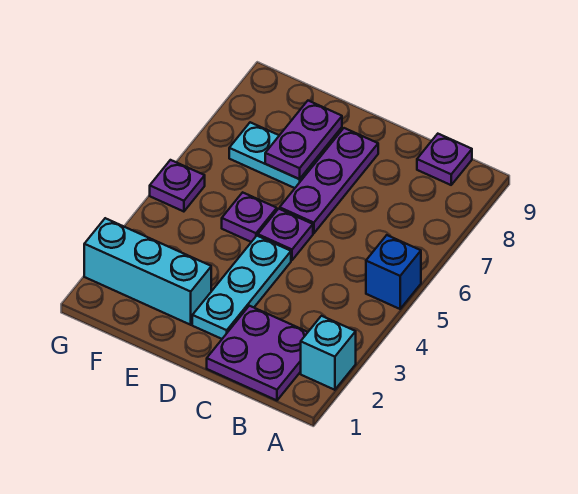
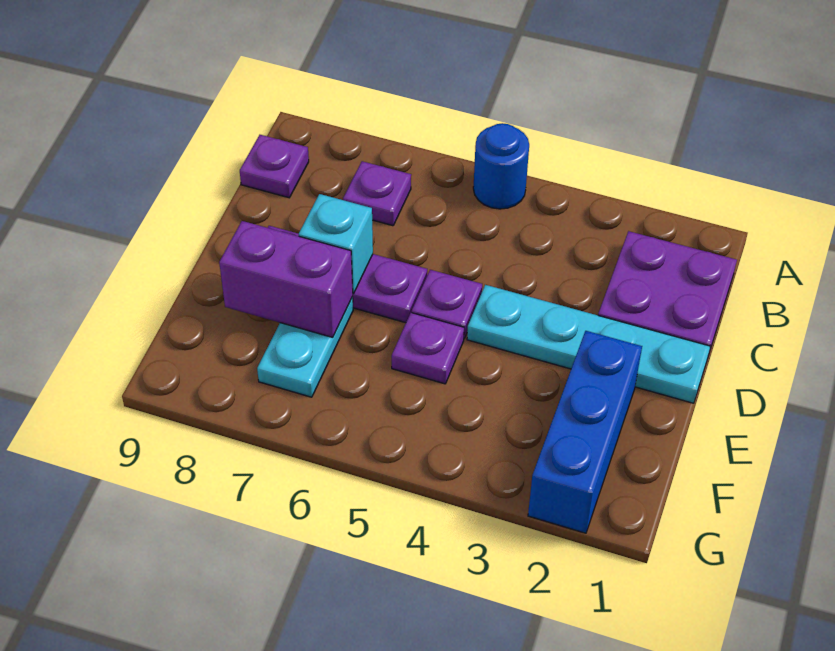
cyan brick A2 level 1 -> cyan brick D7 level 2
blue brick A5 level 1 -> blue round brick A5 level 1
cyan plate D2:D4 level 1 -> cyan plate D1:D4 level 1
cyan brick E2:G2 level 1 -> blue brick E2:G2 level 1
purple plate E7:E8 level 2 -> purple brick E7:E8 level 2
purple plate G5 level 1 -> purple plate B7 level 1

